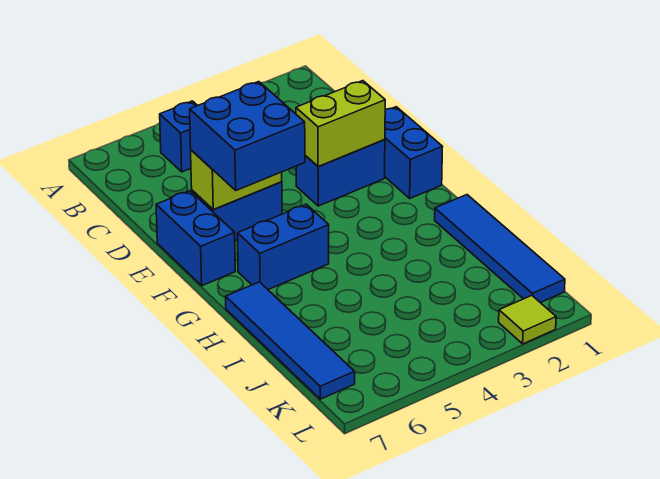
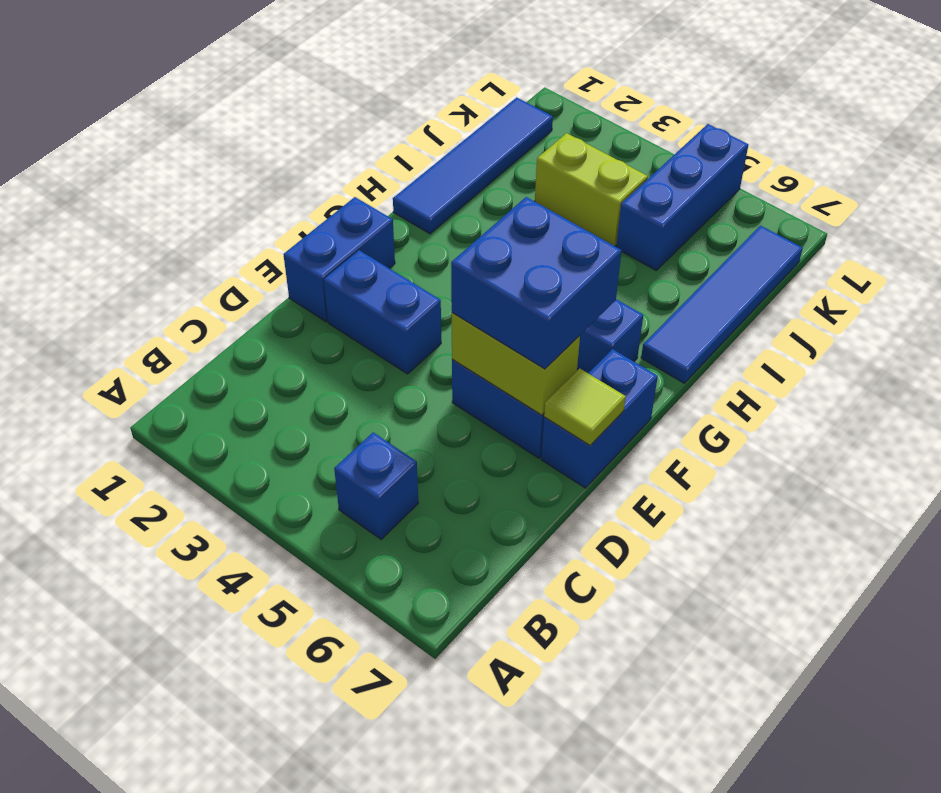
lime brick E2:E3 level 2 -> lime brick J3:J4 level 1
none -> blue brick J5:L5 level 1
lime tile L2 level 1 -> lime tile E7 level 2

